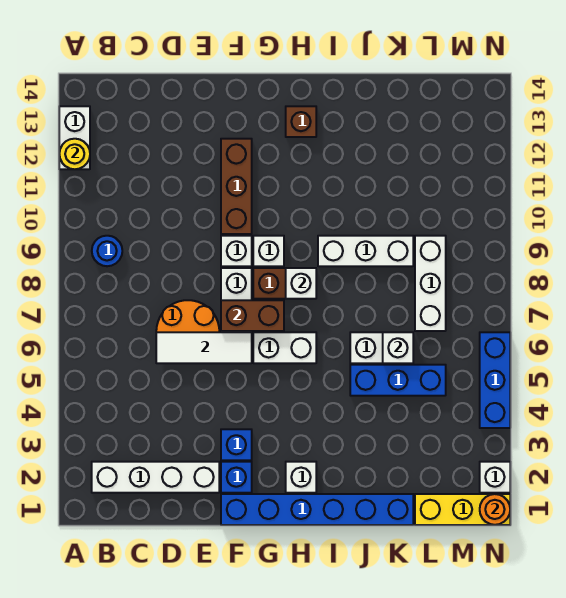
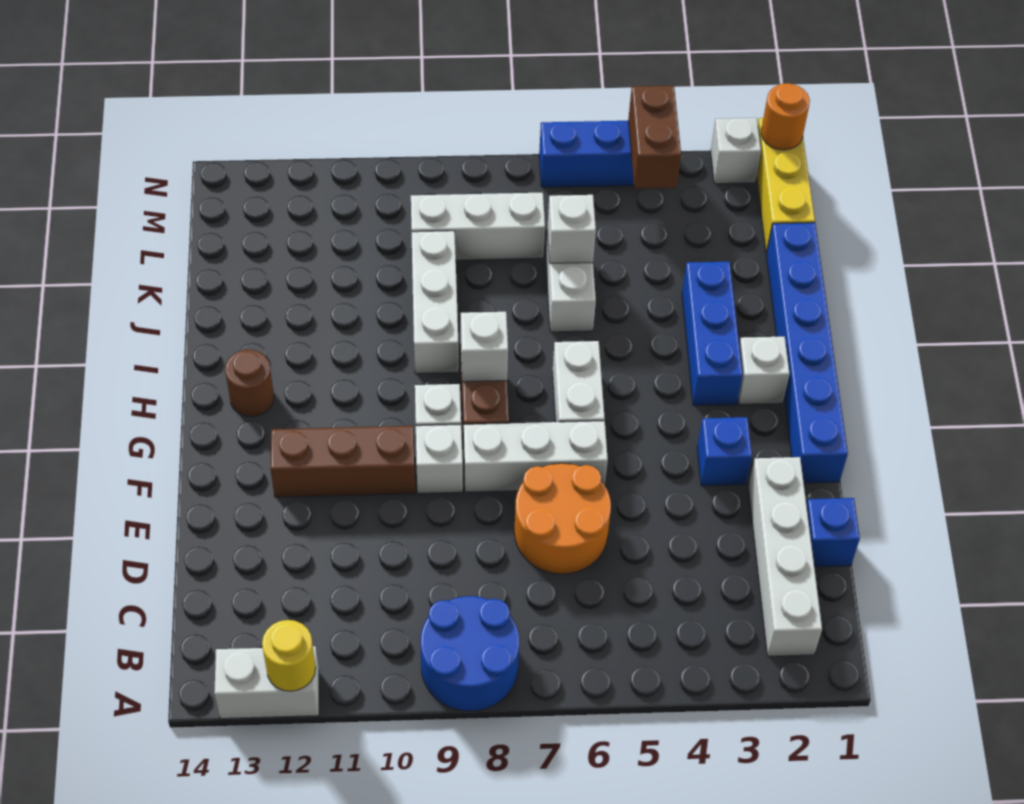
blue round brick B9 level 1 -> blue round brick A8:B9 level 1
white tile D6:F6 level 2 -> none
blue brick F2 level 1 -> blue brick D1 level 1
brown brick F7:G7 level 2 -> brown brick M4:N4 level 2
brown brick H13 level 1 -> brown round brick H13 level 1
blue brick J5:L5 level 1 -> blue brick H3:J3 level 1

